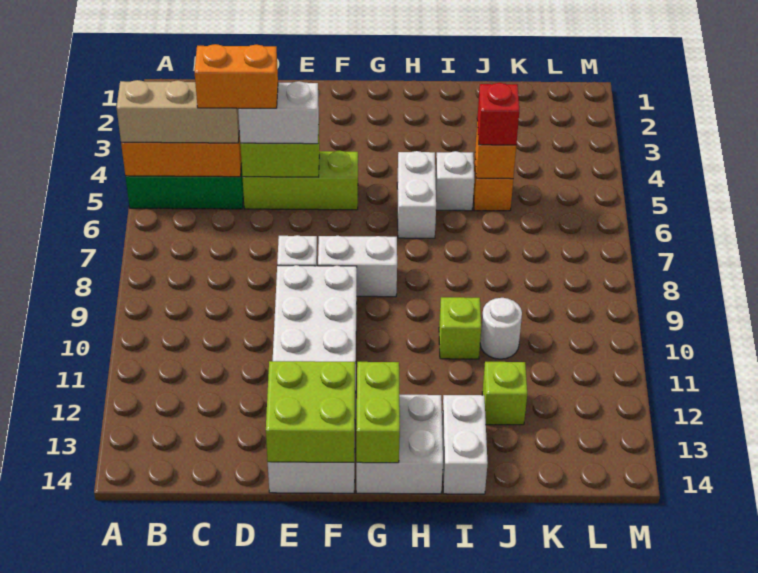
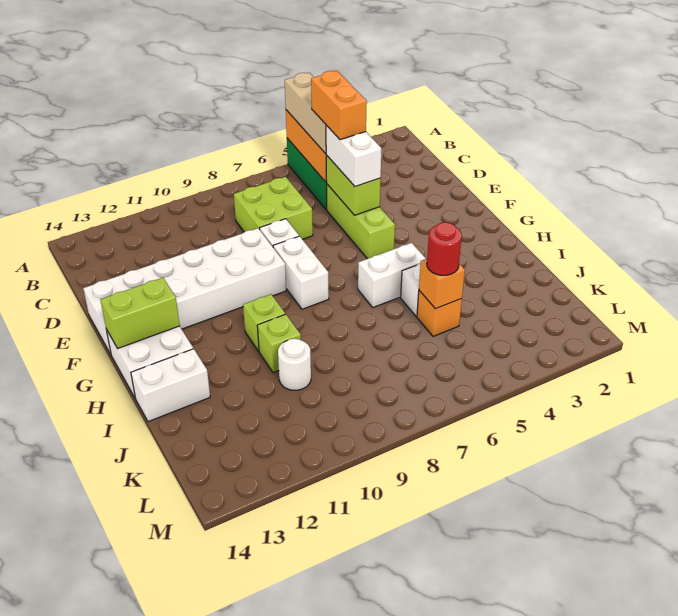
lime brick E13:F14 level 2 -> lime brick C7:D8 level 1
red brick J5 level 3 -> red round brick J5 level 3
lime brick J12 level 1 -> lime brick H10 level 1

